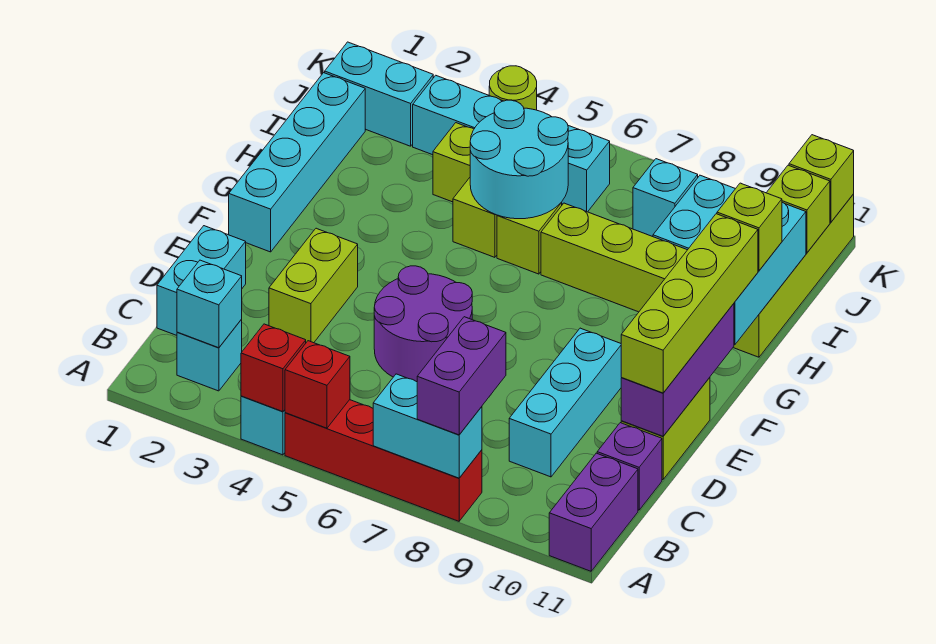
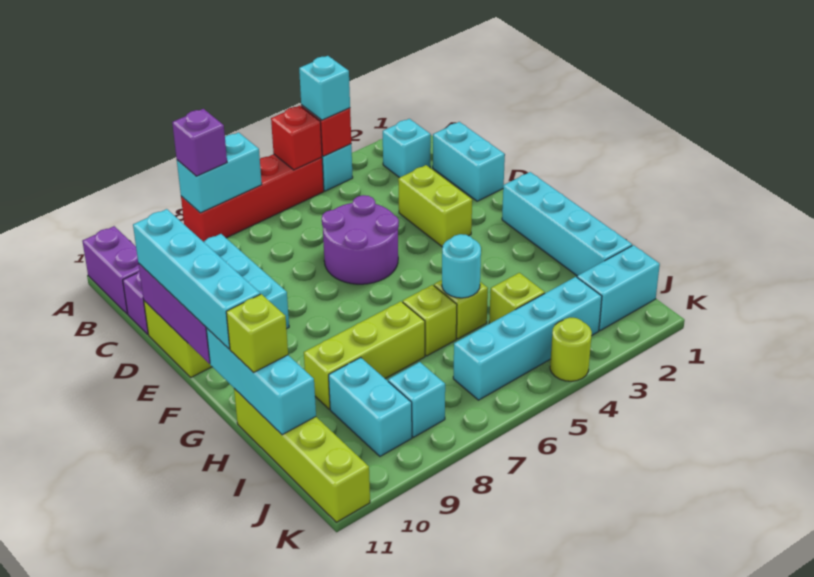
purple brick A8:B8 level 3 -> purple brick A8 level 3
cyan brick B2 level 2 -> cyan brick A4 level 3
lime brick D11:G11 level 3 -> cyan brick D11:G11 level 3
cyan round brick H5:I6 level 2 -> cyan round brick H5 level 2
lime brick J11 level 2 -> none
lime brick K11 level 2 -> none

